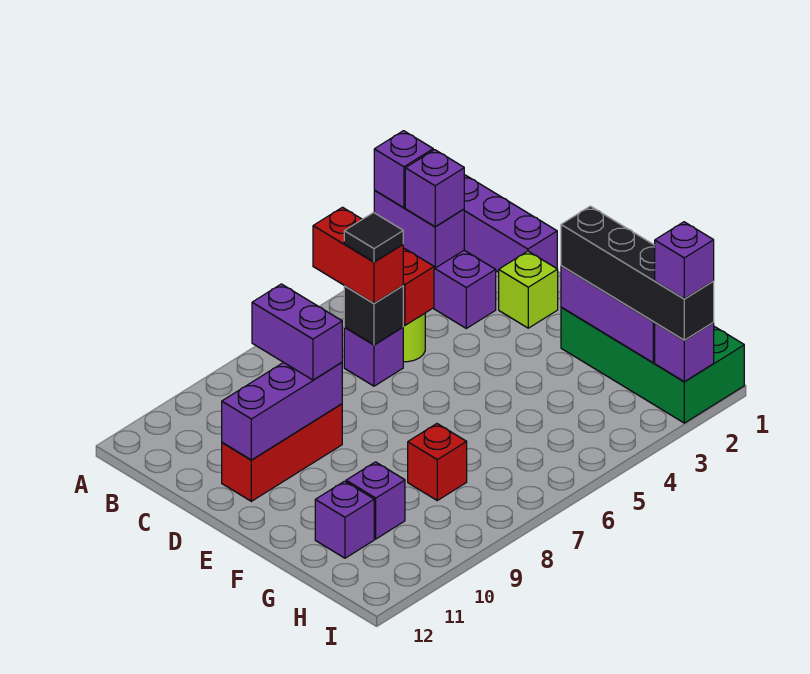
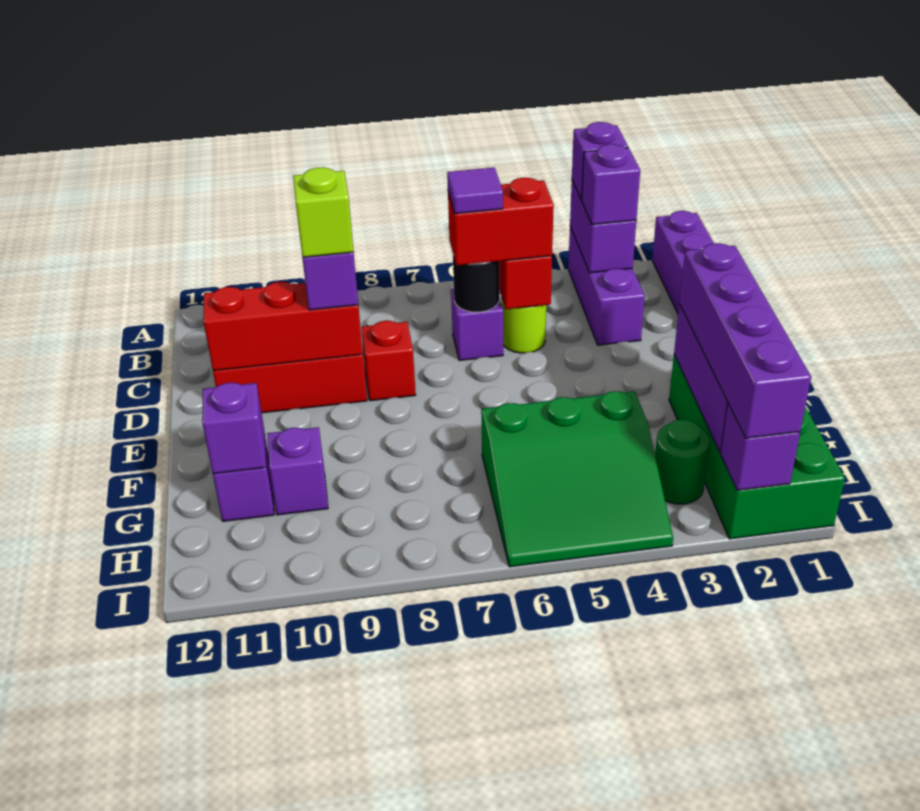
red brick B6:C6 level 3 -> red brick C5:C6 level 3
black brick C6 level 2 -> black round brick C6 level 2
black tile C6 level 4 -> purple tile C6 level 4
lime brick D2 level 1 -> lime brick D9 level 4
purple brick D9:D11 level 2 -> red brick D9:D11 level 2
black brick F2:I2 level 3 -> purple brick F2:I2 level 3
none -> green slope G4:I6 level 1 top G
red brick G8 level 1 -> red brick D8 level 1
none -> green round brick H3 level 1
purple brick I2 level 4 -> purple brick G11 level 2

